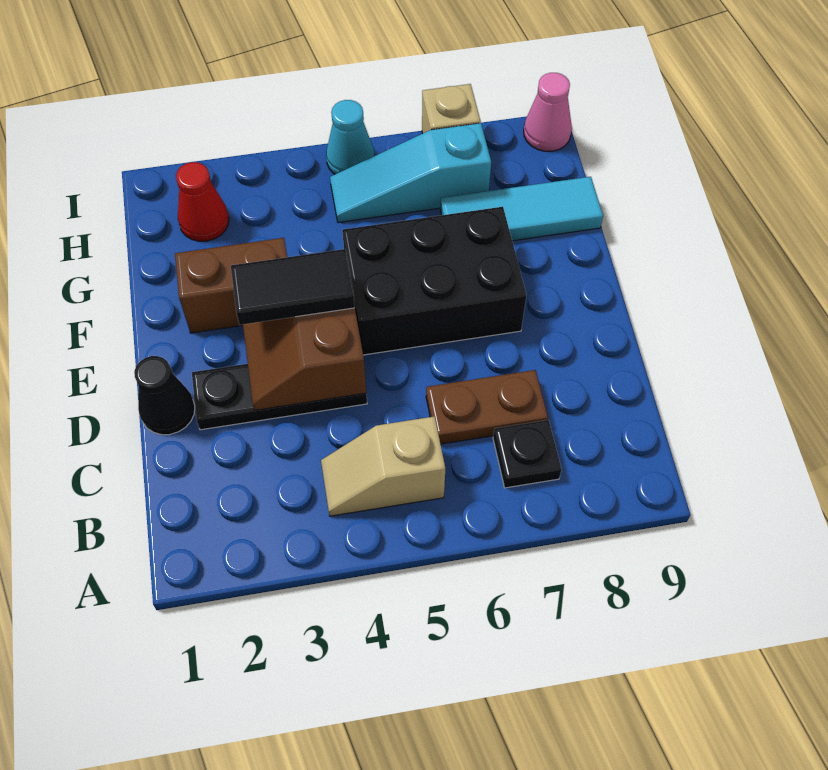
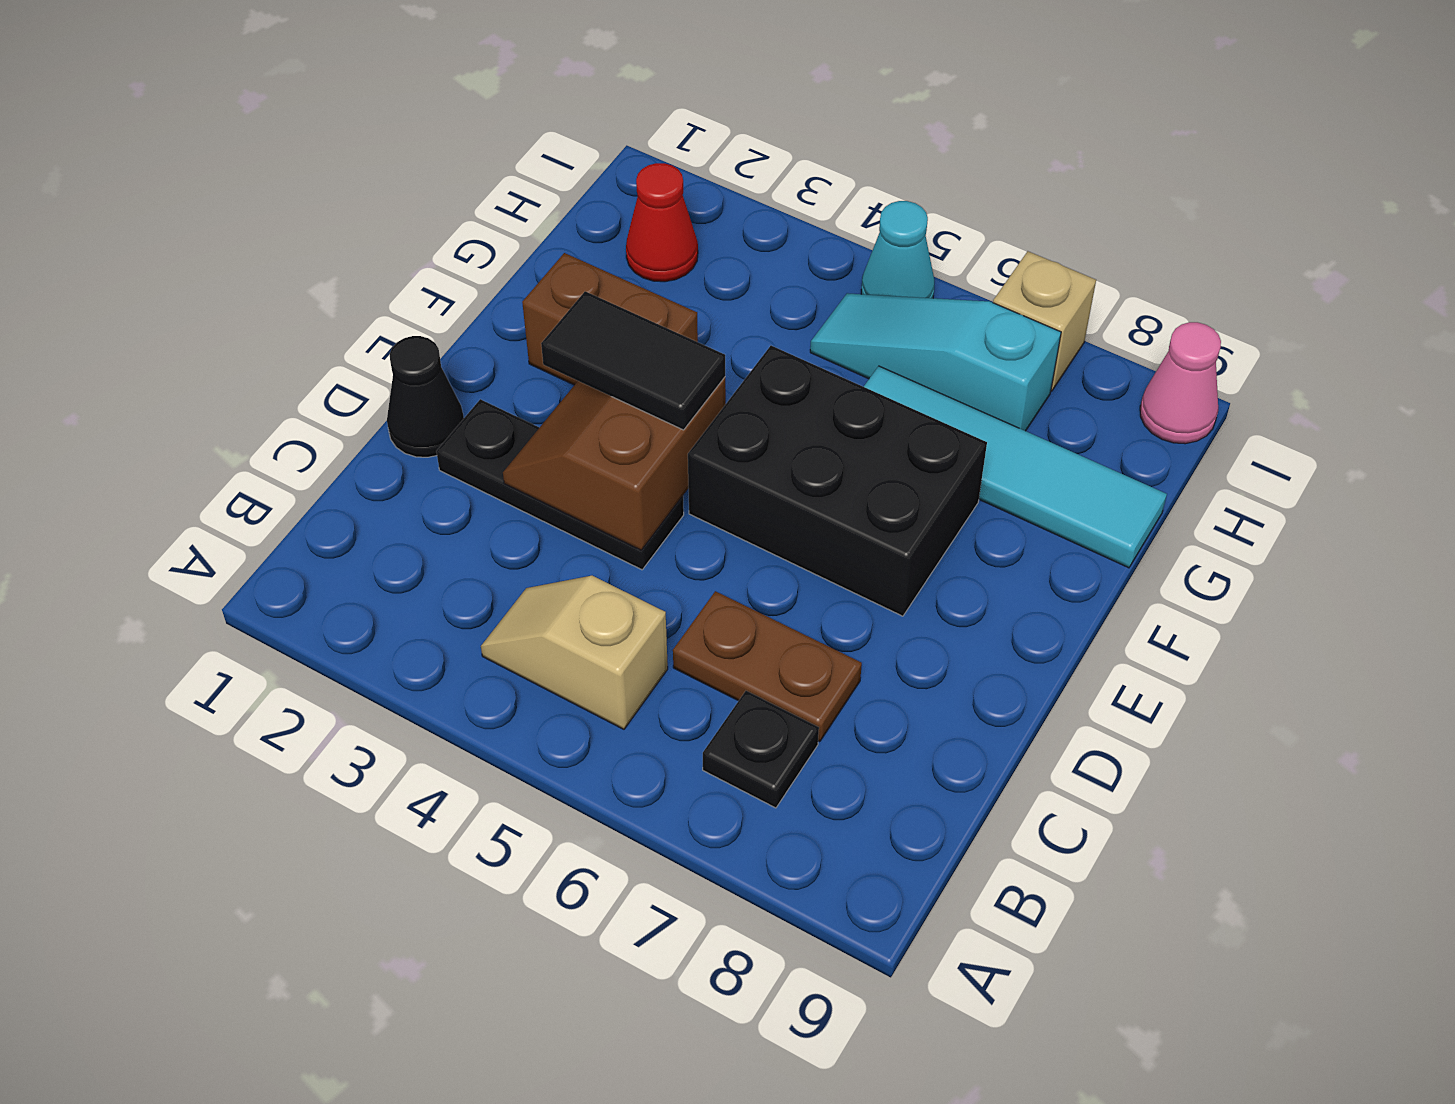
cyan tile G7:G9 level 1 -> cyan tile G6:G9 level 1

